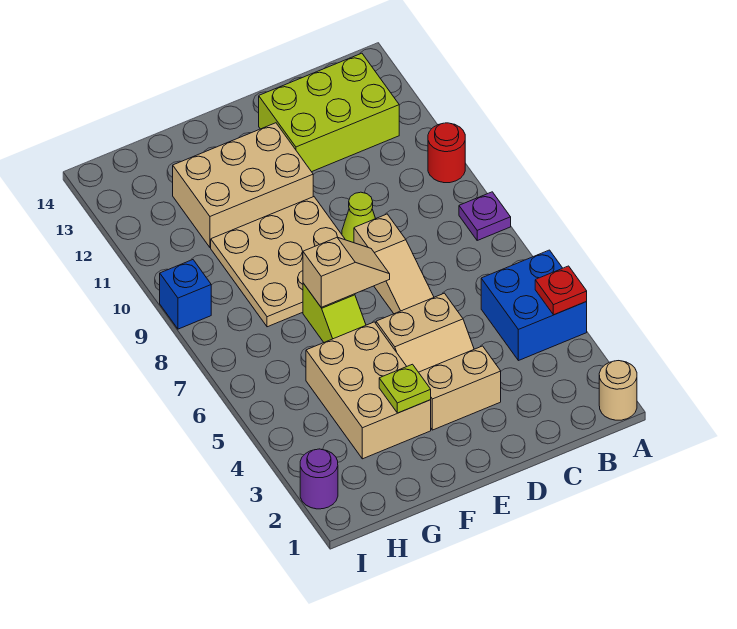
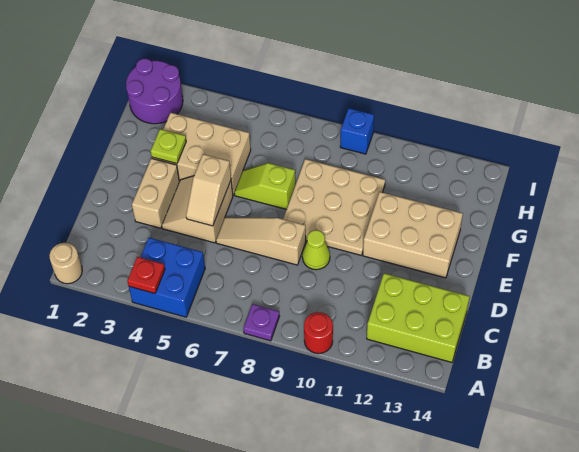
lime brick B12:D13 level 1 -> lime brick B12:C14 level 1
tan slope E7:F7 level 2 top F -> tan slope D5:E5 level 2 top E
tan brick E11:G12 level 1 -> tan brick E11:F13 level 1
purple round brick I2 level 1 -> purple round brick H1:I2 level 1

